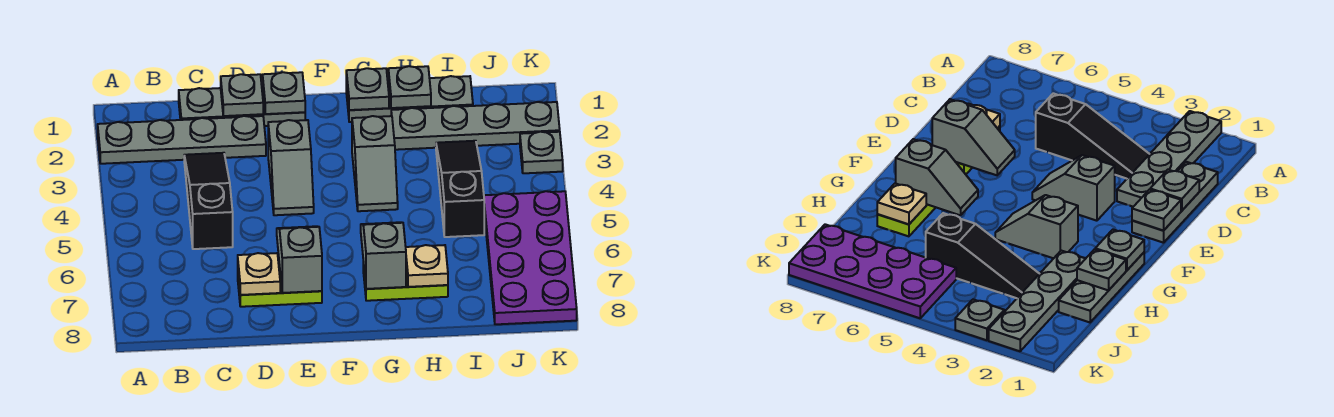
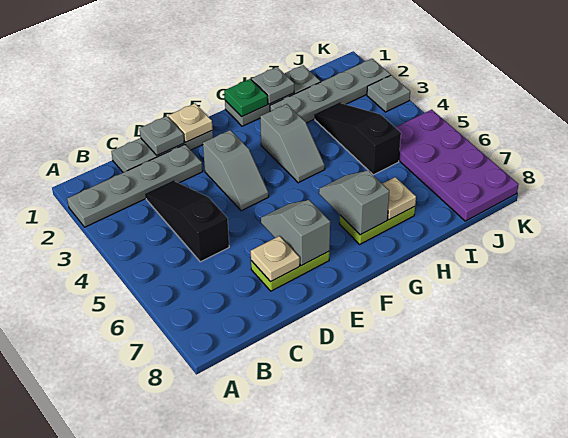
grey plate E1 level 2 -> tan plate E1 level 2
grey plate G1 level 2 -> green plate G1 level 2

